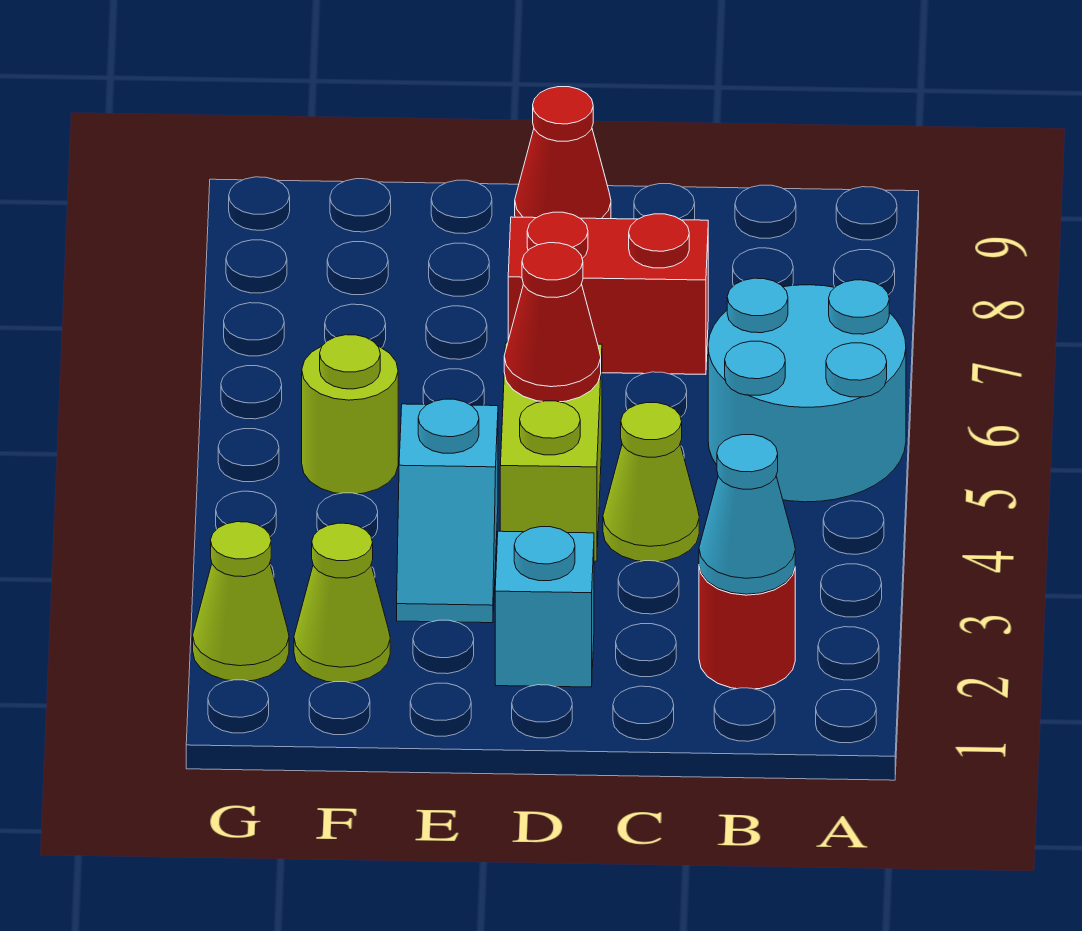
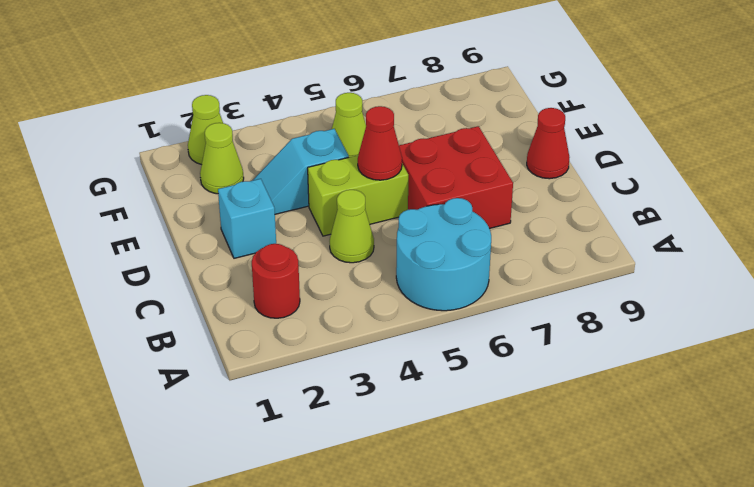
cyan cone B2 level 2 -> none
red brick C7:D7 level 1 -> red brick C6:D7 level 1
lime round brick F5 level 1 -> lime cone F5 level 1

